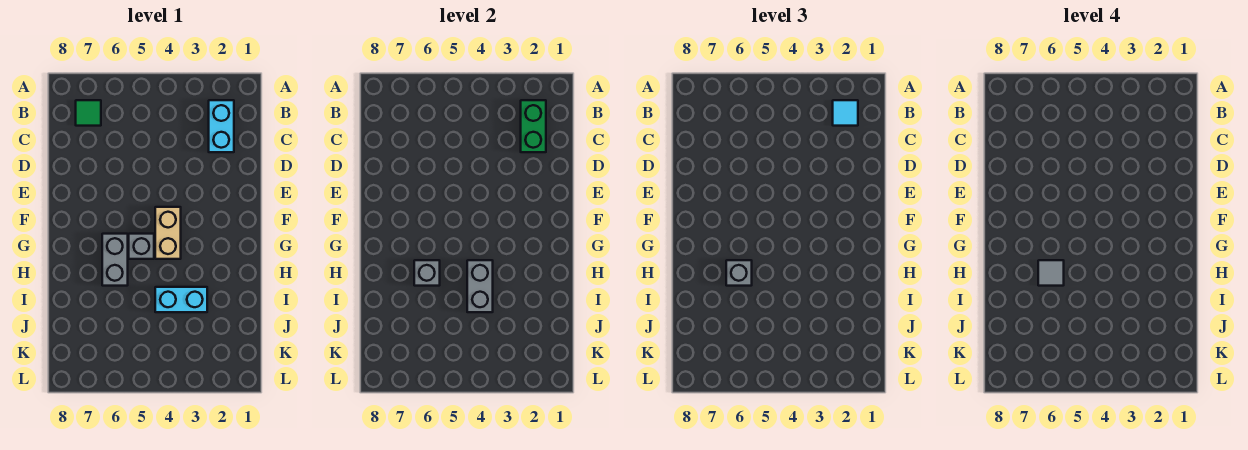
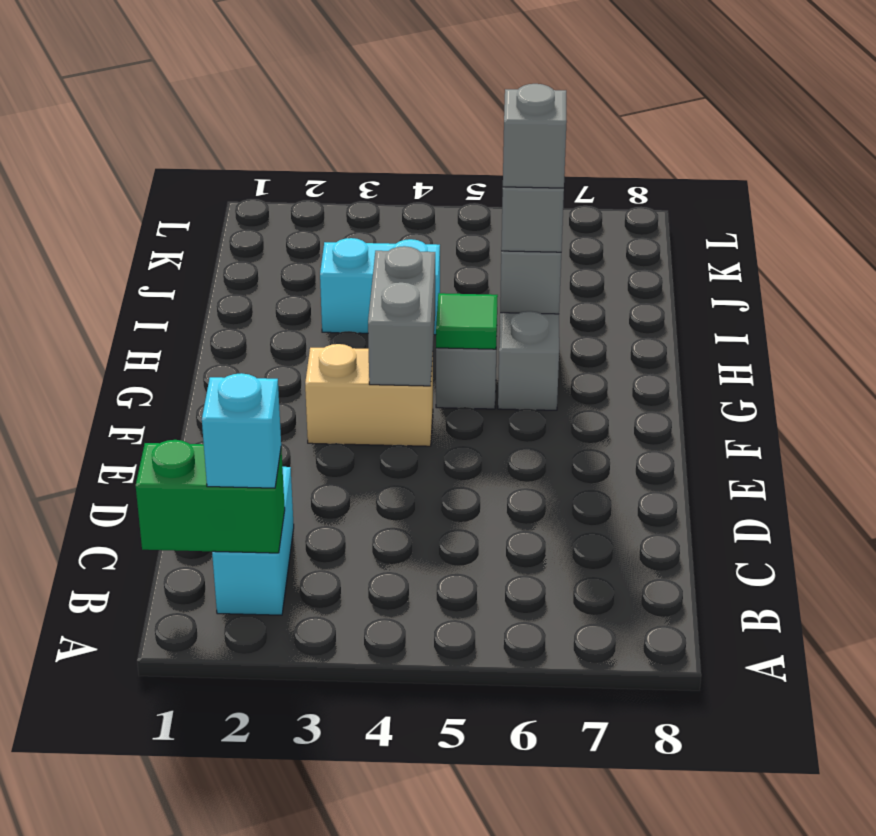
green brick B2:C2 level 2 -> green brick B1:B2 level 2
cyan tile B2 level 3 -> cyan brick B2 level 3
green tile B7 level 1 -> green tile G5 level 2
tan brick F4:G4 level 1 -> tan brick F3:F4 level 1
grey brick H4:I4 level 2 -> grey brick F4:G4 level 2
grey tile H6 level 4 -> grey brick H6 level 4

